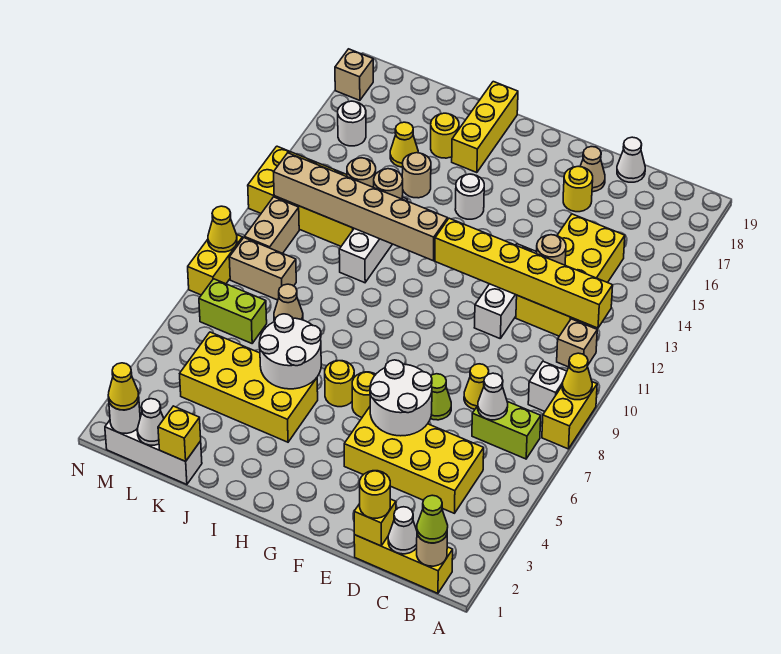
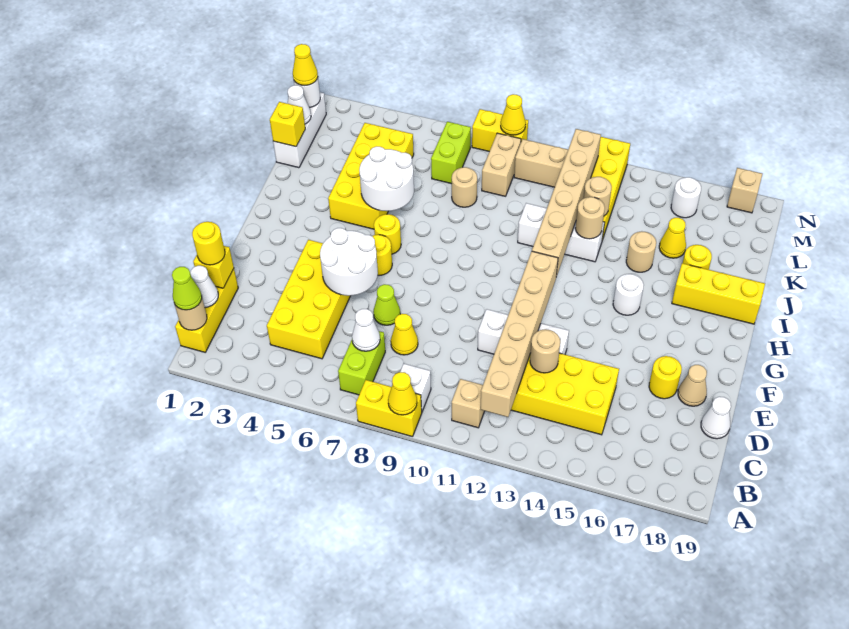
yellow brick B12:G12 level 2 -> tan brick B12:G12 level 2
tan cone K8 level 1 -> tan round brick K8 level 1

